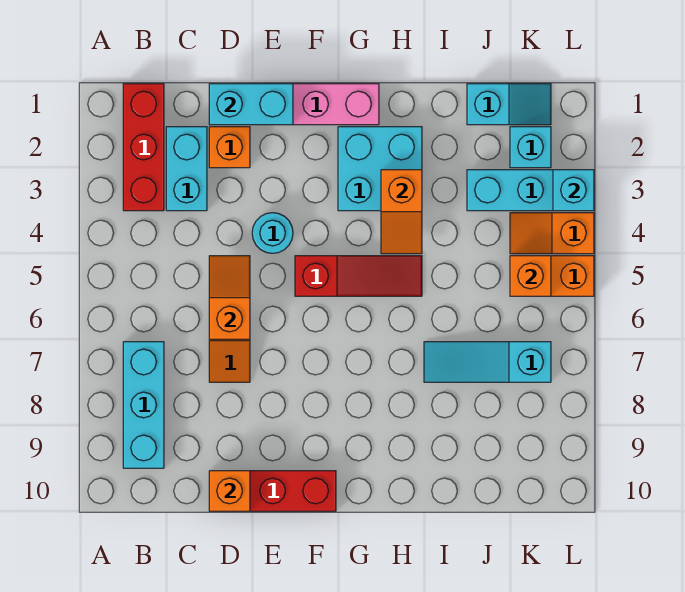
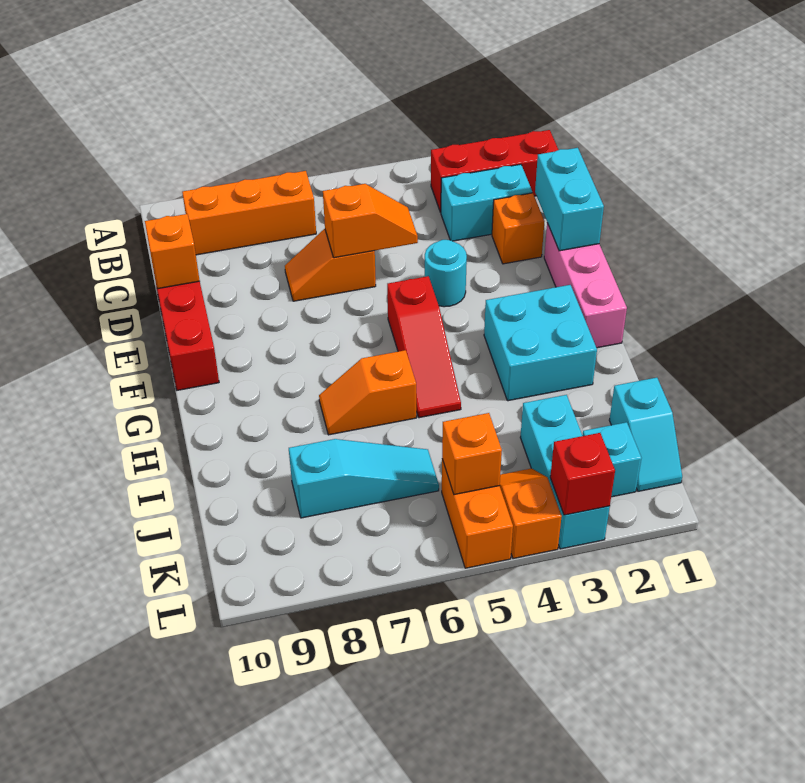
cyan brick B7:B9 level 1 -> orange brick B7:B9 level 1
orange slope H3:H4 level 2 top 3 -> orange slope H6:H7 level 1 top 6
cyan slope I7:K7 level 1 top K -> cyan slope J6:J8 level 1 top 8
cyan brick L3 level 2 -> red brick L3 level 2

